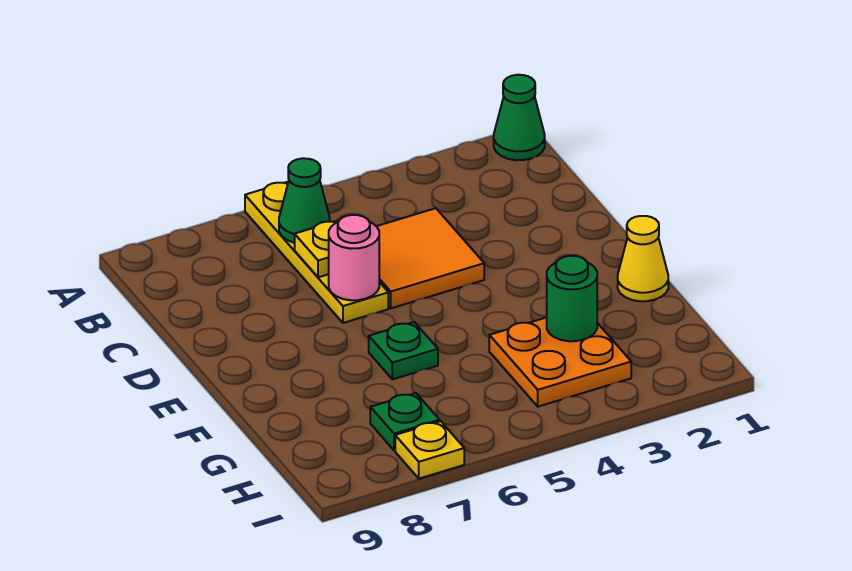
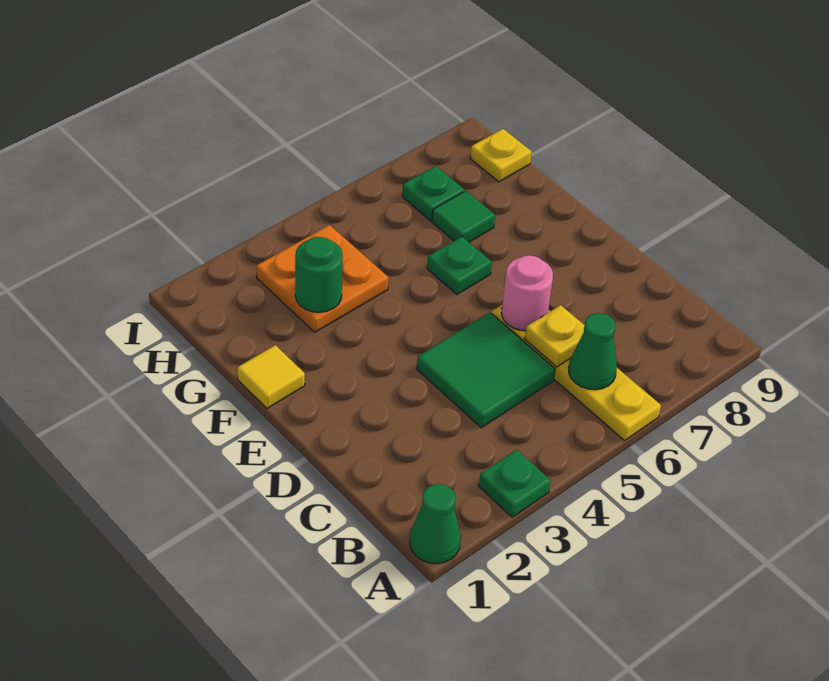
none -> green plate A3 level 1
orange tile C4:D5 level 1 -> green tile C4:D5 level 1
yellow cone F1 level 1 -> yellow tile F1 level 1
none -> green tile G7 level 1
yellow plate I7 level 1 -> yellow plate H9 level 1

